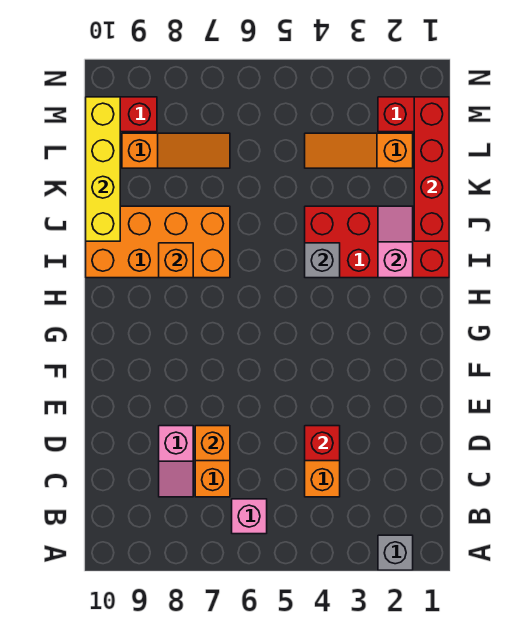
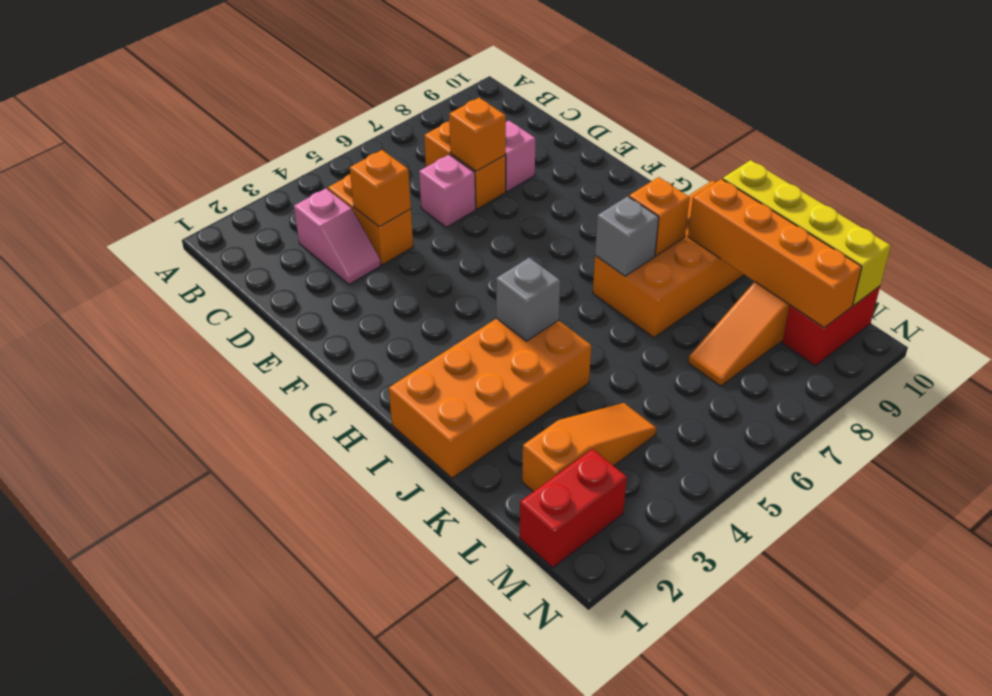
grey brick A2 level 1 -> grey brick I7 level 2
pink brick B6 level 1 -> pink brick D6 level 1
red brick D4 level 2 -> orange brick D4 level 2
red brick I1:J4 level 1 -> orange brick I1:J4 level 1
pink slope I2:J2 level 2 top I -> pink slope C3:D3 level 1 top C
red brick J1:M1 level 2 -> none
none -> orange brick J9:M9 level 2

